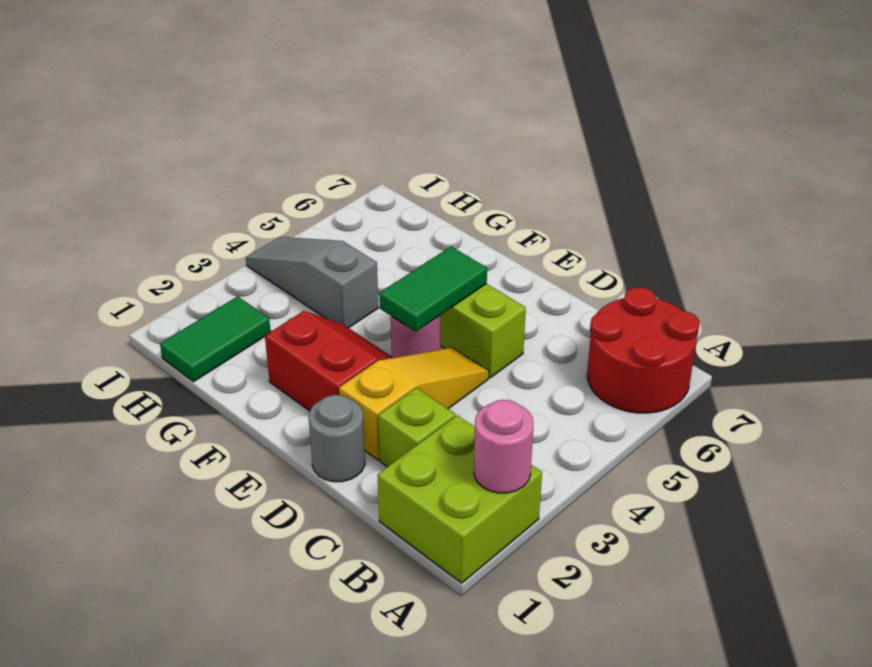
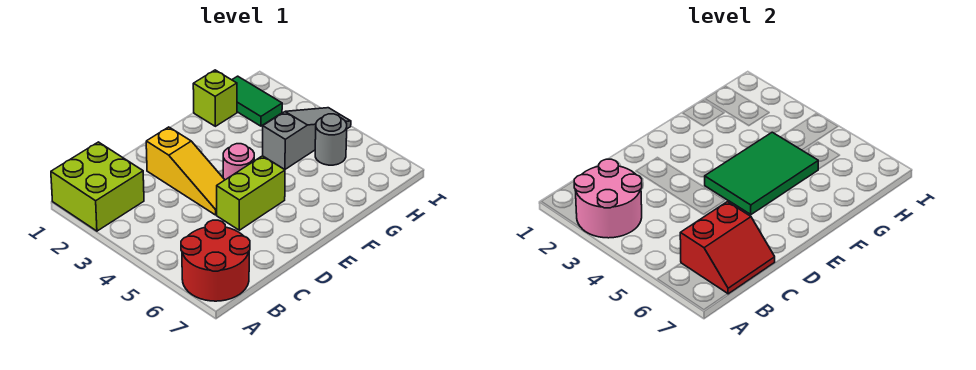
pink round brick A2 level 2 -> pink round brick A2:B3 level 2
lime brick C2 level 1 -> lime brick G1 level 1
grey round brick D1 level 1 -> grey round brick H5 level 1
red slope E2:F3 level 1 top 2 -> red slope B6:C7 level 2 top 6
green tile E4:E5 level 2 -> green tile E4:G5 level 2

